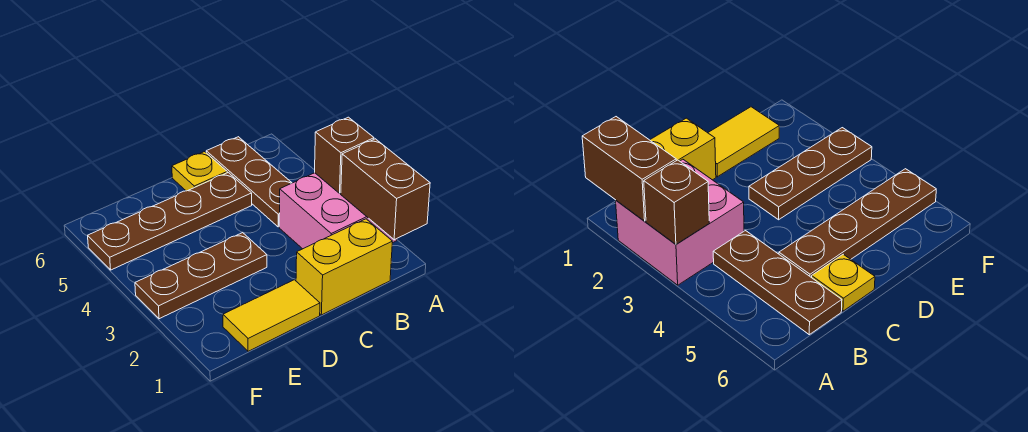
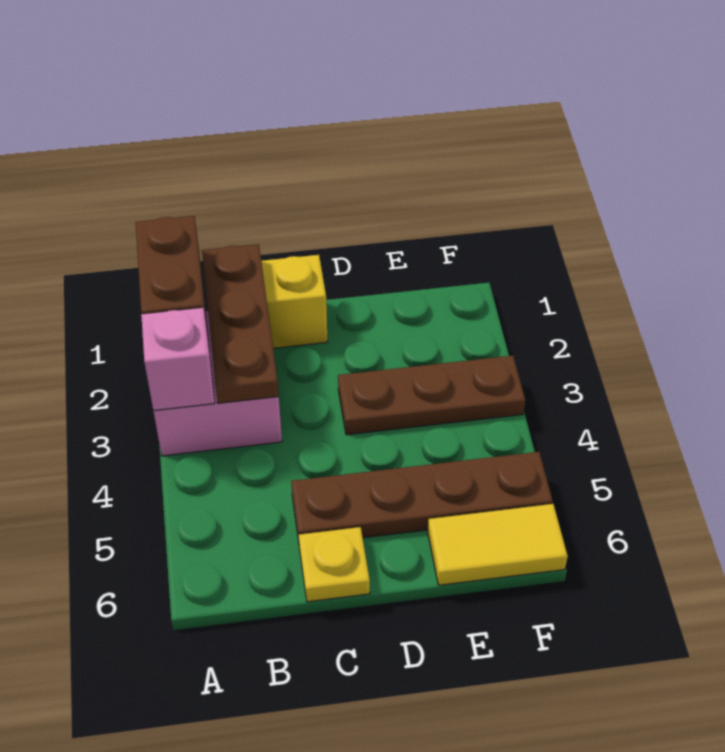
brown brick A3 level 2 -> pink brick A3 level 2
brown plate B4:B6 level 1 -> brown plate B1:B3 level 2
yellow tile D1:E1 level 1 -> yellow tile E6:F6 level 1

